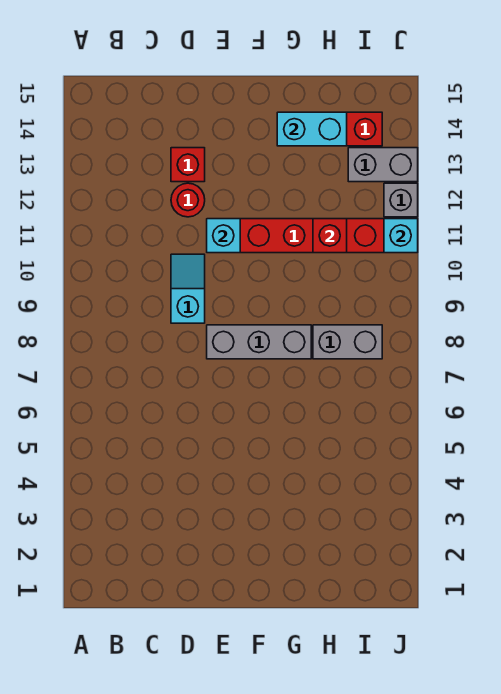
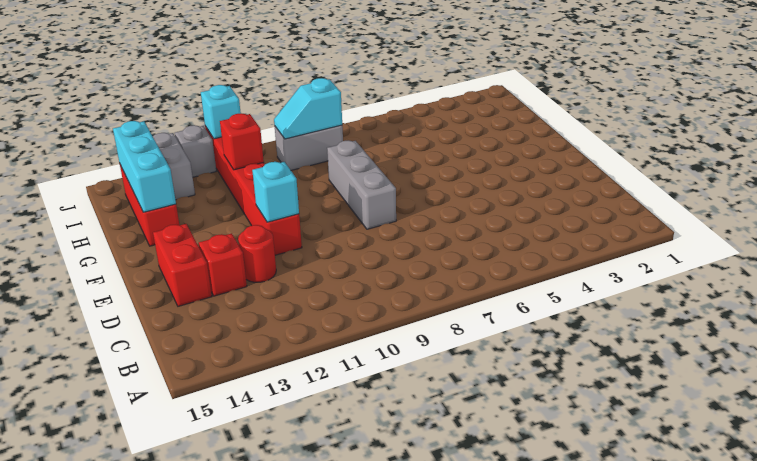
cyan slope D9:D10 level 1 top 9 -> cyan slope I8:I9 level 2 top 8
none -> red brick D14:E14 level 1
cyan brick G14:H14 level 2 -> cyan brick G14:I14 level 2
grey brick H8:I8 level 1 -> grey brick I8:I9 level 1

